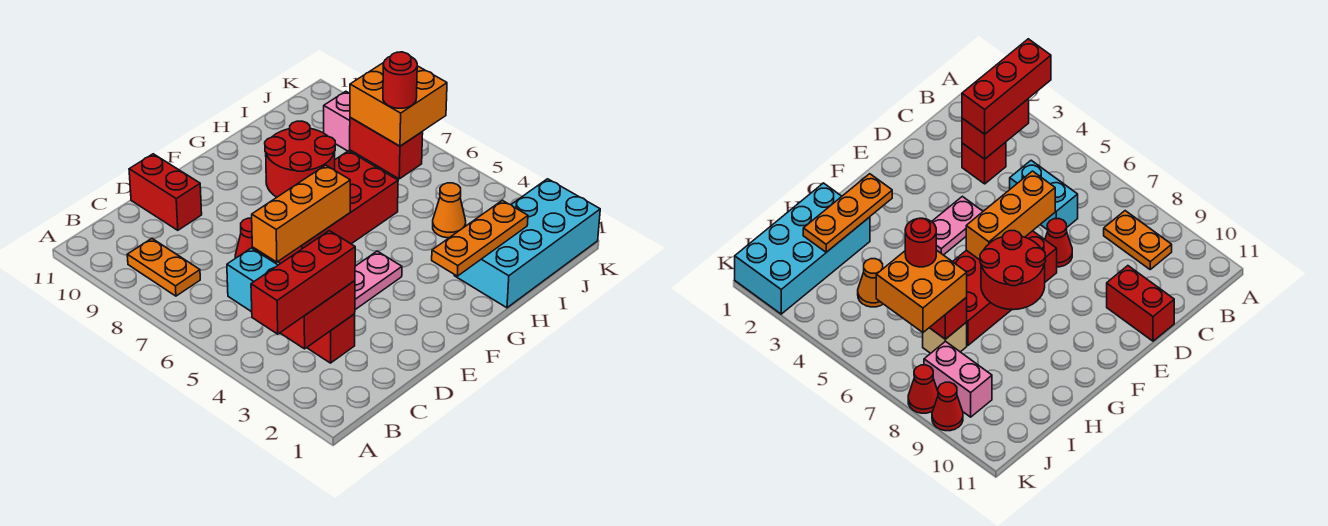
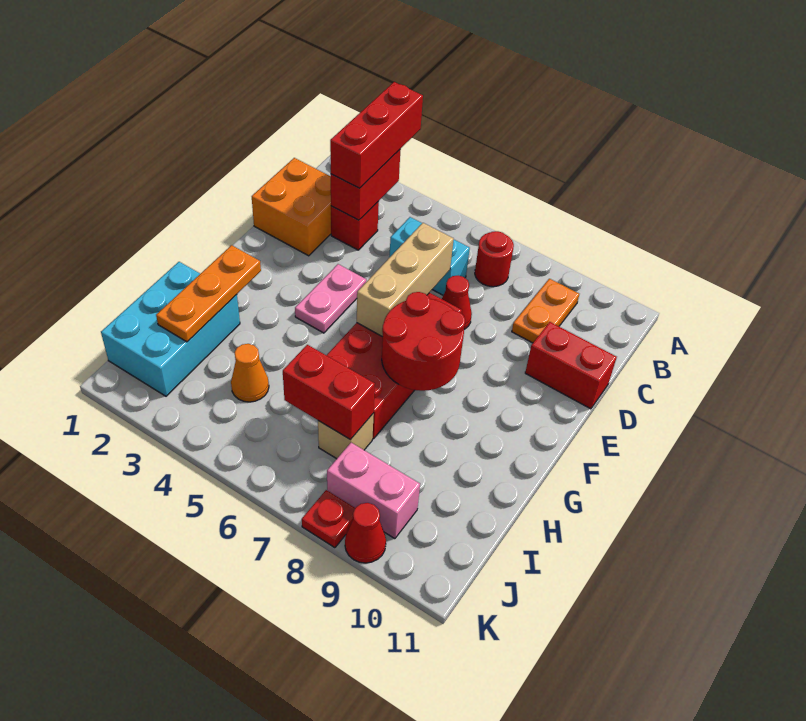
orange plate B8:B9 level 1 -> orange plate B9:C9 level 1
orange brick D6:F6 level 2 -> tan brick D6:F6 level 2
cyan brick H1:K2 level 1 -> cyan brick H1:J2 level 1
orange brick I6:J7 level 3 -> orange brick C1:D2 level 1
red round brick I6 level 4 -> red round brick B7 level 1
red cone K8 level 1 -> red plate K8 level 1

